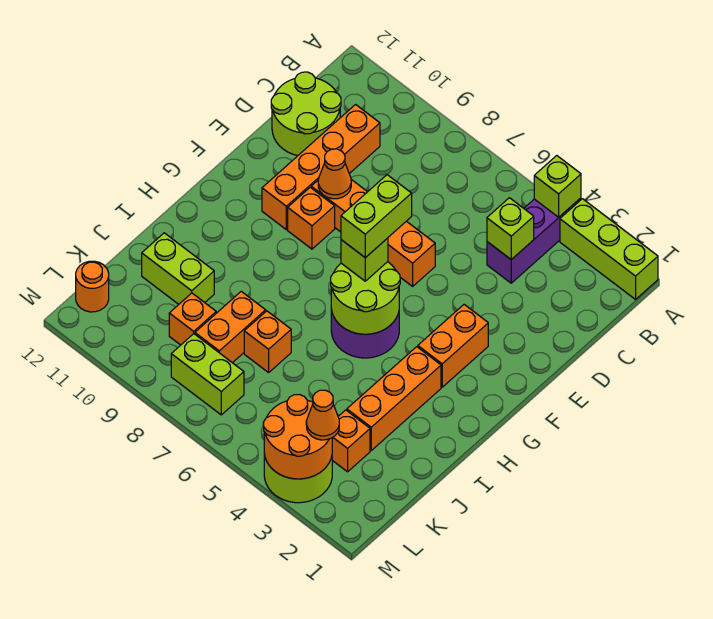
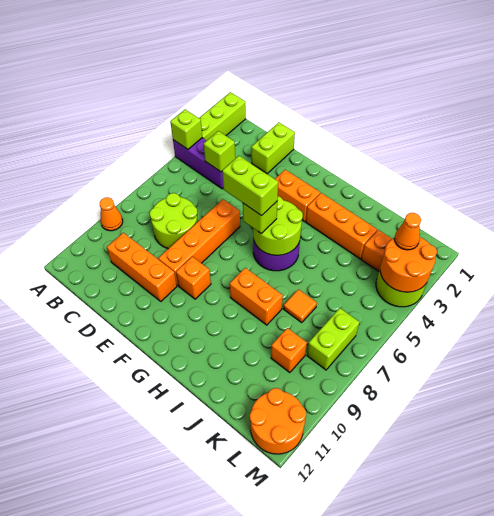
orange brick C10:F10 level 1 -> orange brick C10:E10 level 1
lime round brick C11:D12 level 1 -> lime round brick C7:D8 level 1
orange cone E9 level 2 -> orange cone A9 level 1
orange brick J7 level 1 -> orange tile J7 level 1
orange brick J8:K8 level 1 -> orange brick H8:I8 level 1
lime brick J10:J11 level 1 -> lime brick D1:D2 level 1
orange round brick L12 level 1 -> orange round brick L11:M12 level 1

